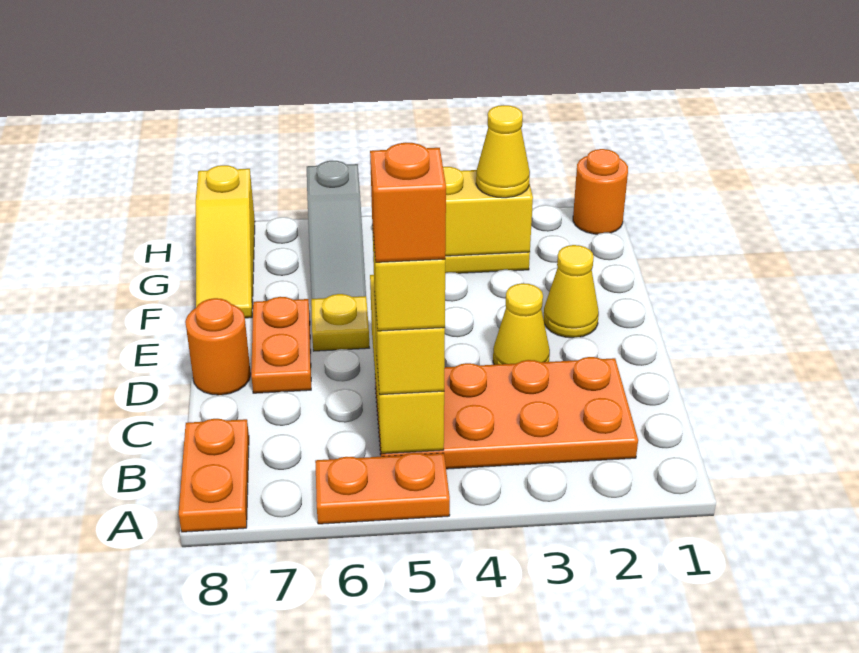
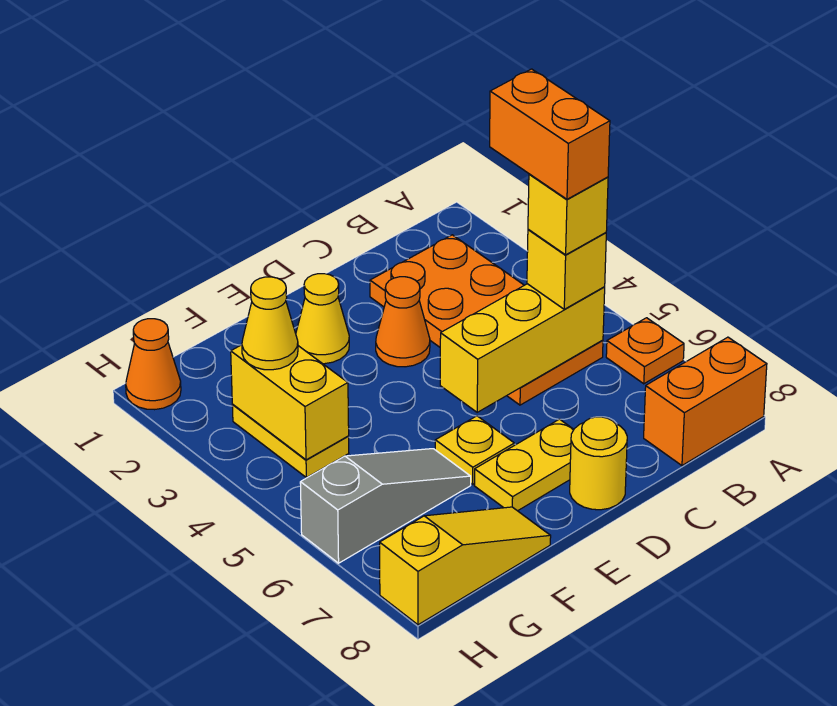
orange plate A5:A6 level 1 -> orange plate A6 level 1
orange plate A8:B8 level 1 -> orange brick A8:B8 level 1
orange brick B5 level 5 -> orange brick B4:B5 level 5
yellow cone D3 level 1 -> orange cone D3 level 1
orange plate D7:E7 level 1 -> yellow plate D7:E7 level 1
orange round brick D8 level 1 -> yellow round brick D8 level 1
orange round brick H1 level 1 -> orange cone H1 level 1

